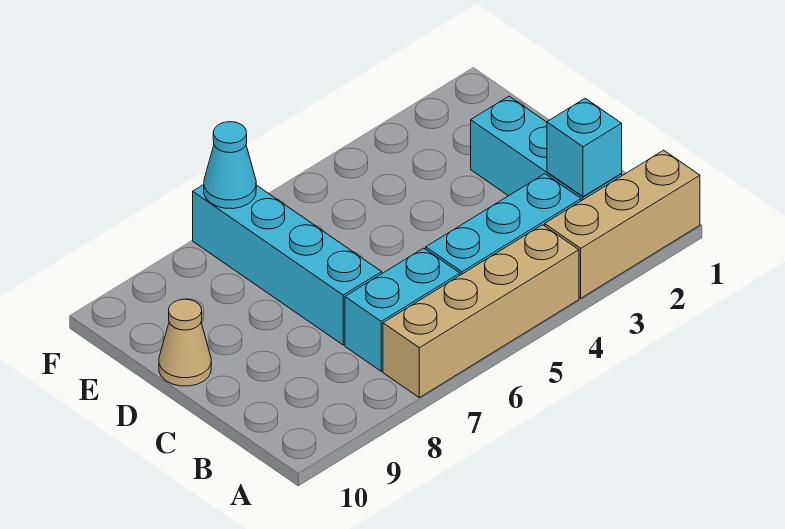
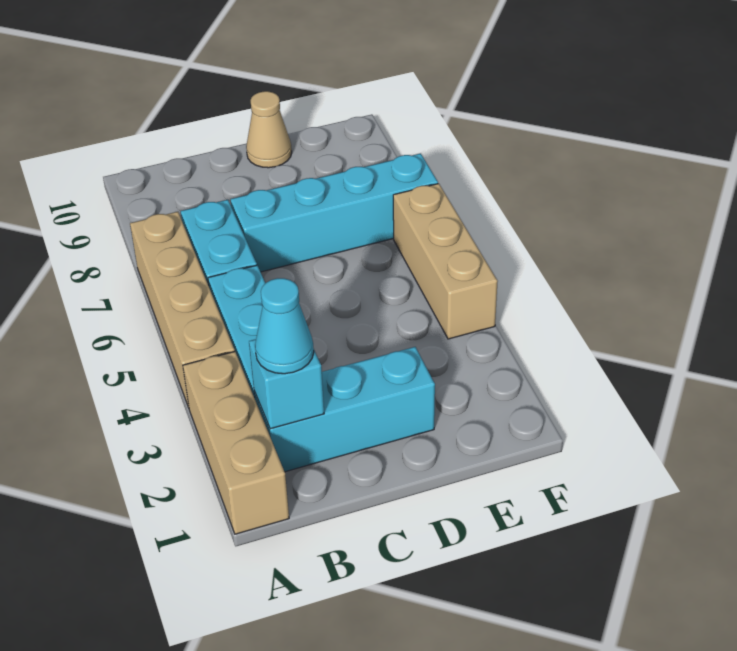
none -> tan brick F4:F6 level 1
cyan cone F7 level 2 -> cyan cone B2 level 3

